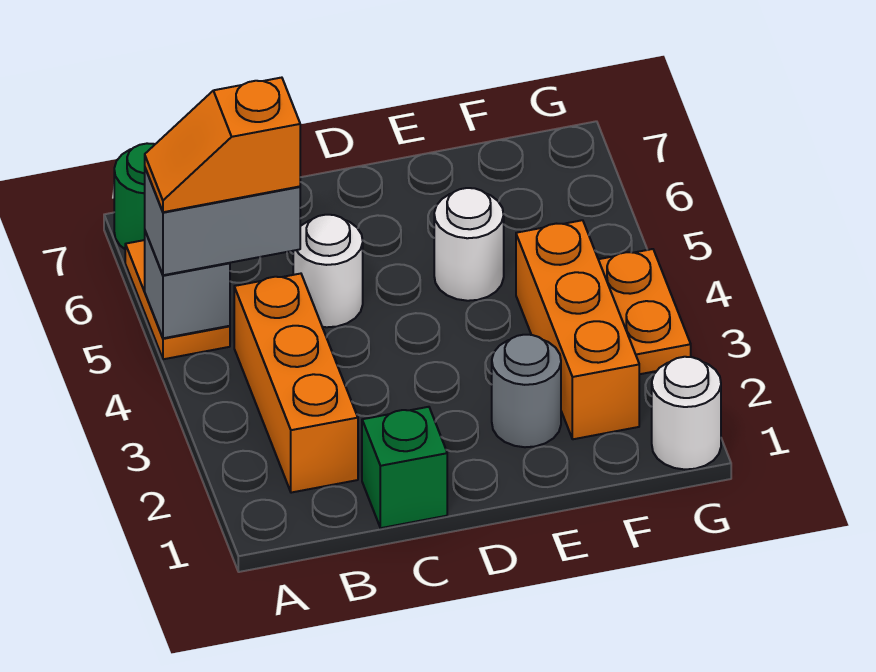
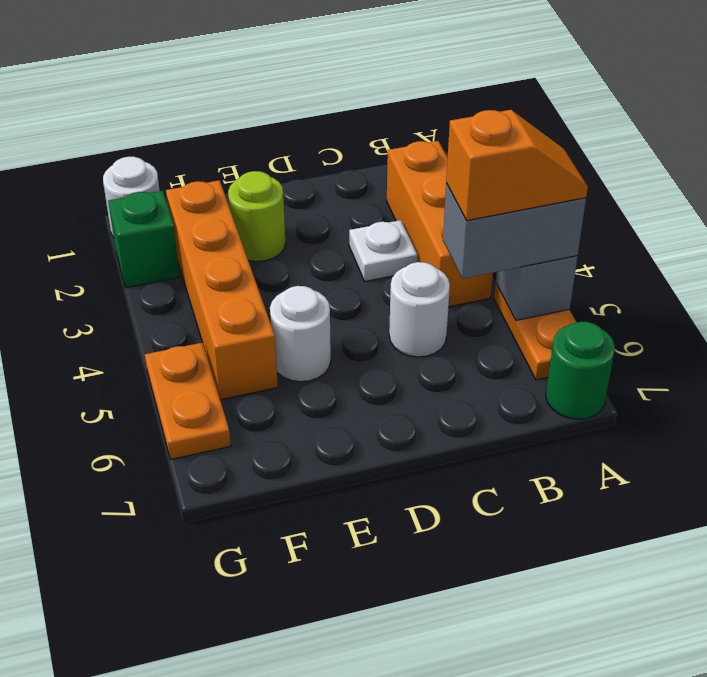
green brick C1 level 1 -> green brick G2 level 1
none -> white plate C3 level 1
grey round brick E2 level 1 -> lime round brick E2 level 1
orange brick F2:F4 level 1 -> orange brick F2:F5 level 1
orange plate G3:G4 level 1 -> orange plate G5:G6 level 1

